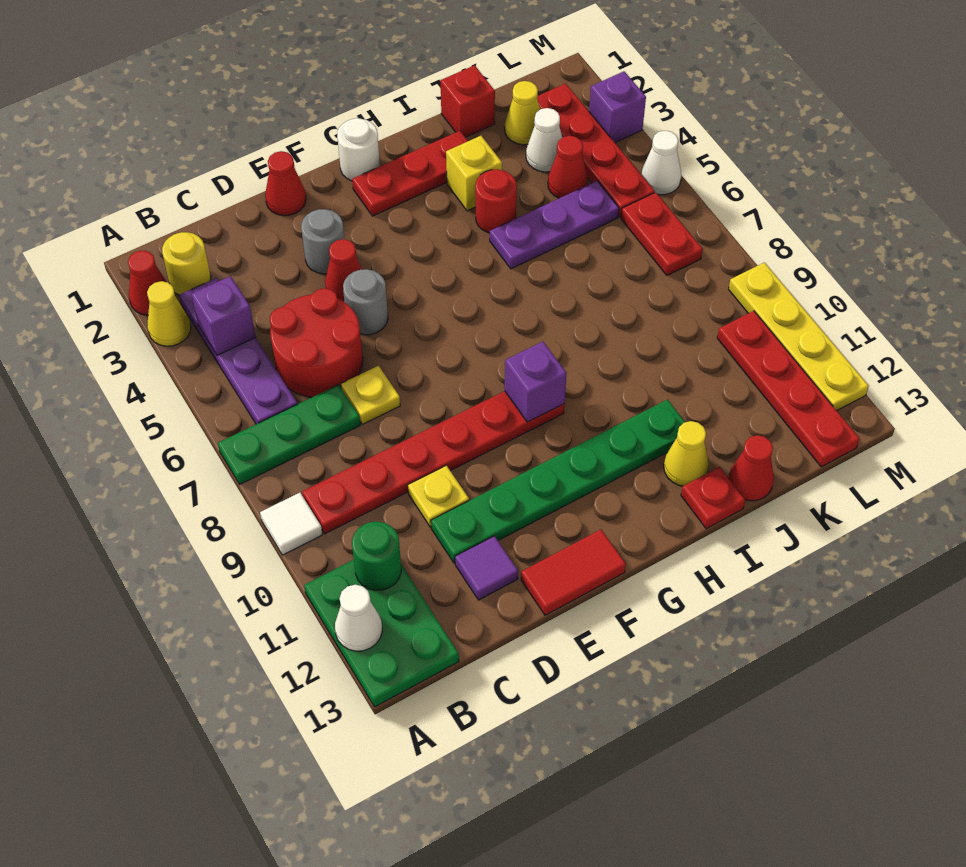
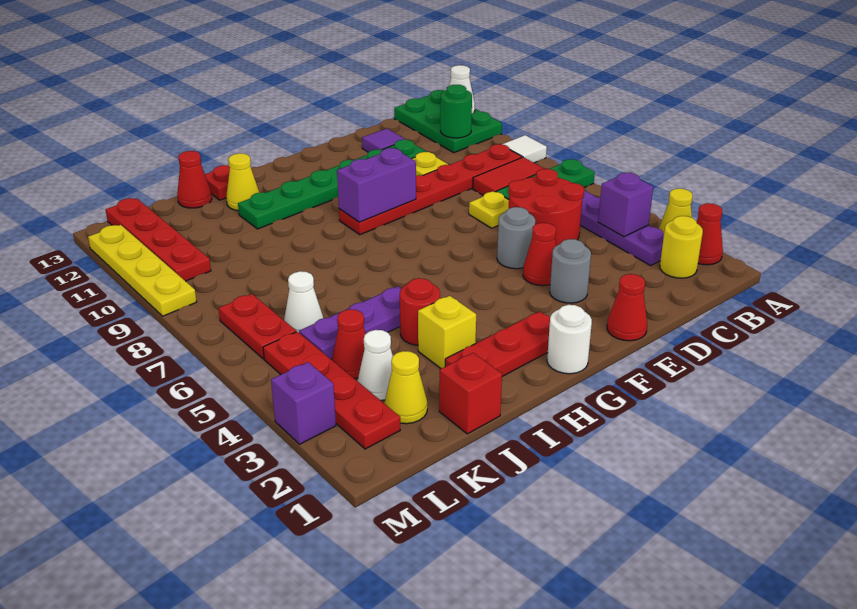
red tile E13:F13 level 1 -> red tile B8:C8 level 1
purple brick G9 level 2 -> purple brick F9:G9 level 2
white cone M5 level 1 -> white cone K6 level 1

